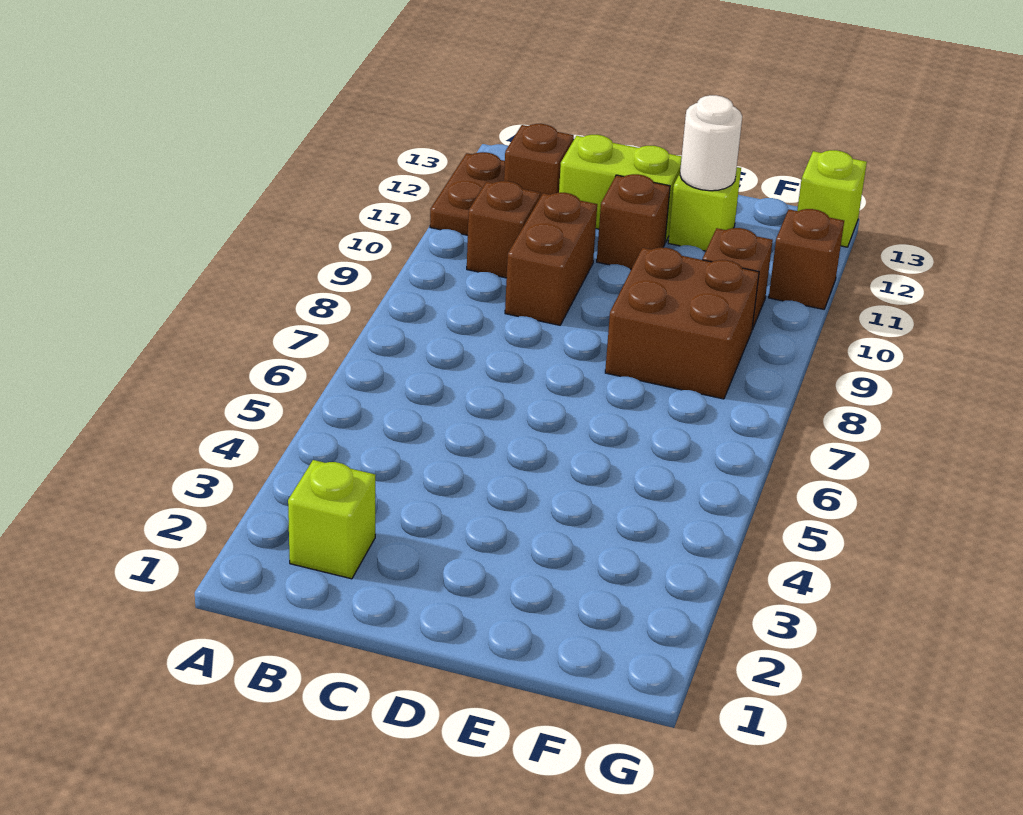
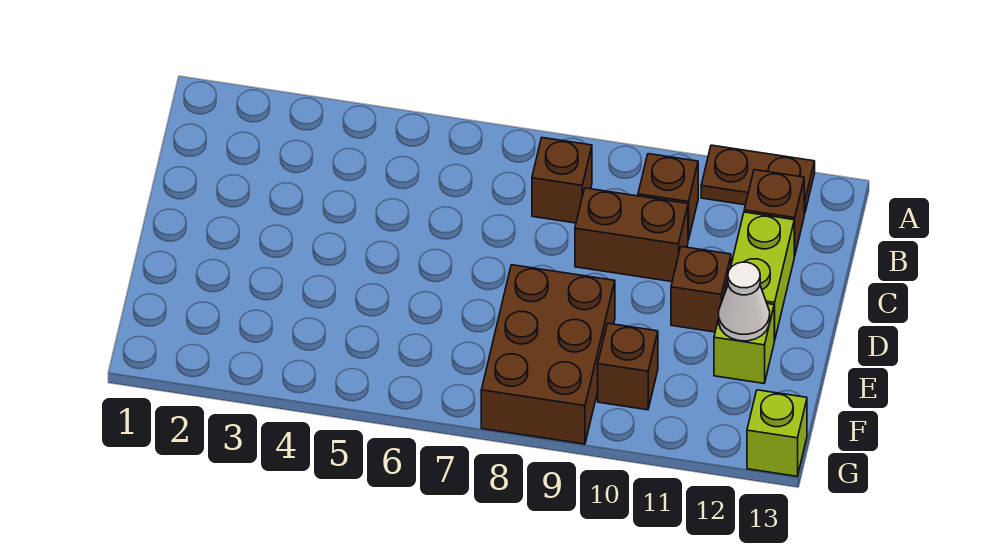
lime brick B2 level 1 -> none
brown brick E8:F9 level 1 -> brown brick E8:G9 level 1
white round brick E12 level 2 -> white cone E12 level 2
brown brick G11 level 1 -> brown brick B8 level 1

